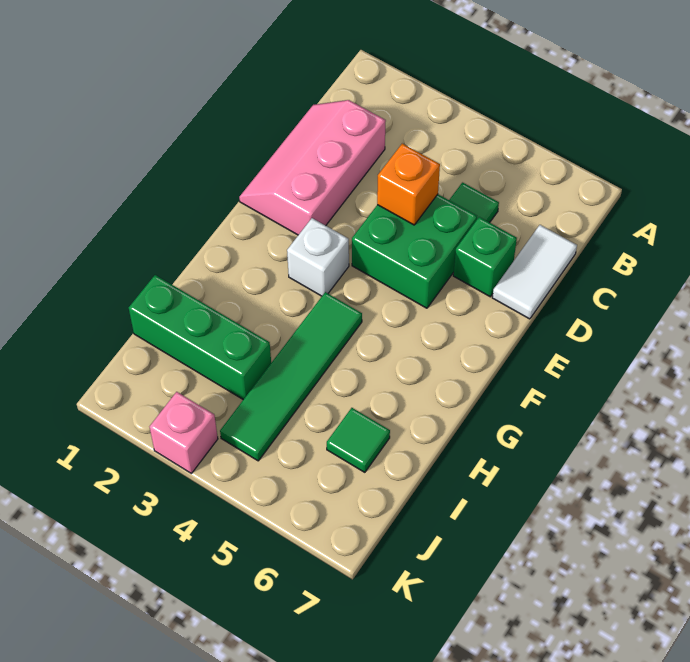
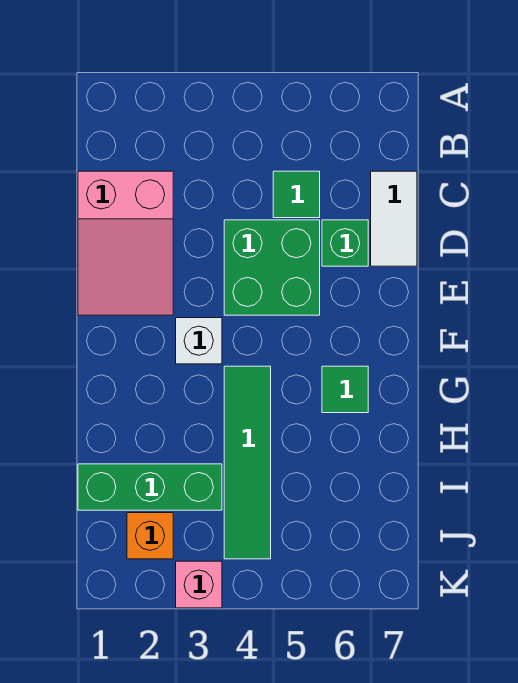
pink slope C1:E2 level 1 top 2 -> pink slope C1:E2 level 1 top C
orange brick D4 level 2 -> orange brick J2 level 1
green tile I6 level 1 -> green tile G6 level 1

